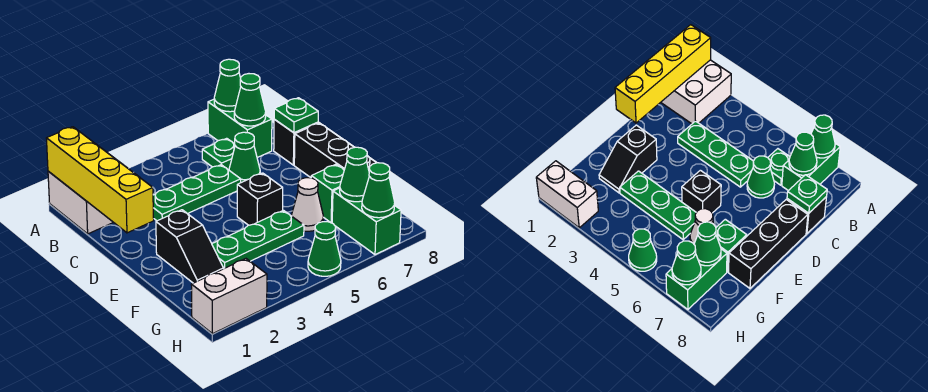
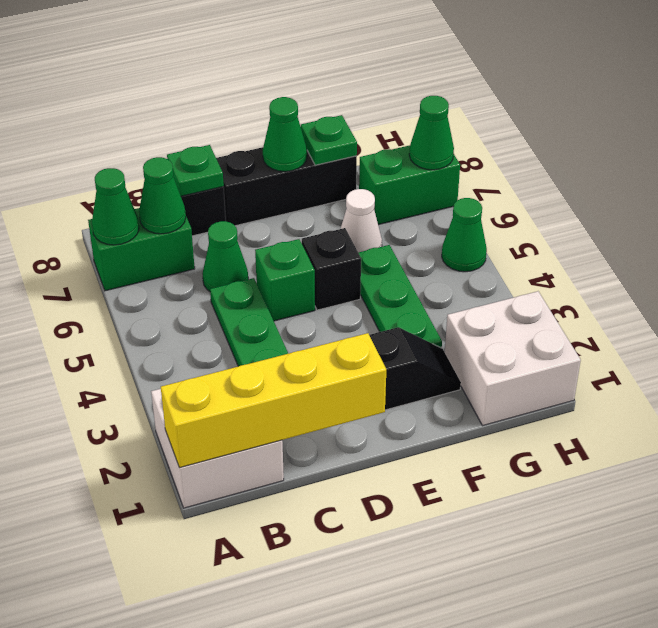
green plate B6 level 1 -> green plate F8 level 2
green brick F7 level 1 -> green brick D5 level 1
green cone G7 level 2 -> green cone E8 level 2
white brick H1:H2 level 1 -> white brick G1:H2 level 1

